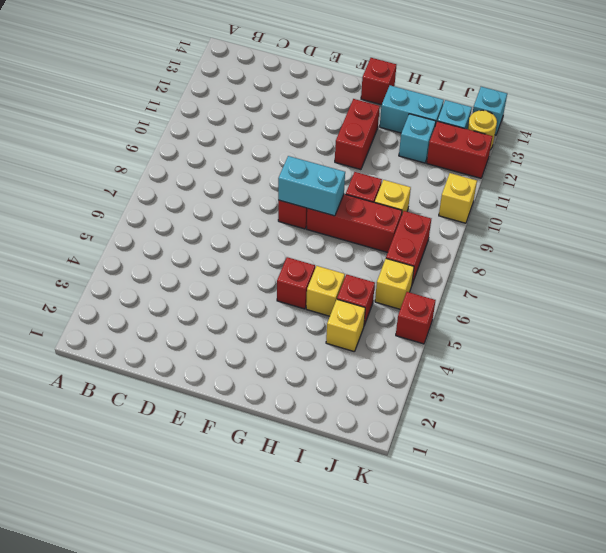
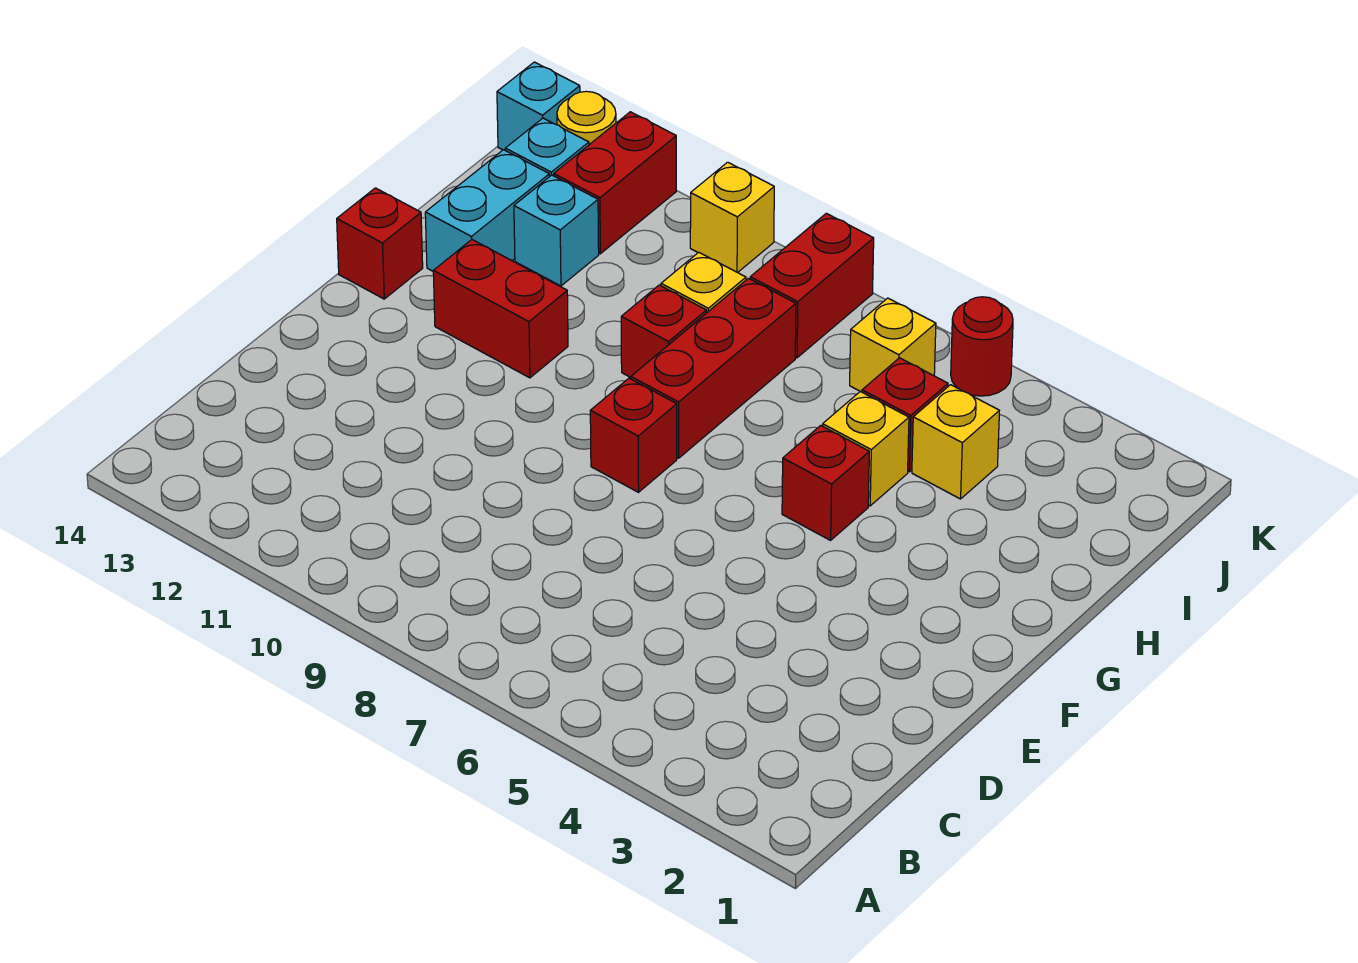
cyan brick F8:G8 level 2 -> none
red brick J7:J8 level 1 -> red brick J8:K8 level 1
red brick K5 level 1 -> red round brick K5 level 1

